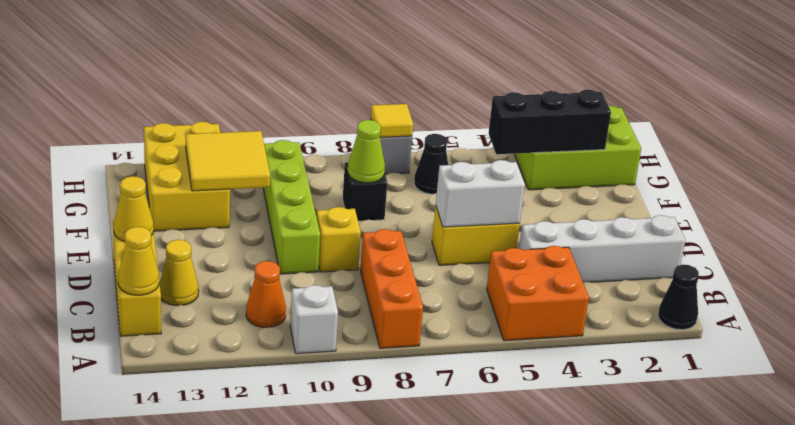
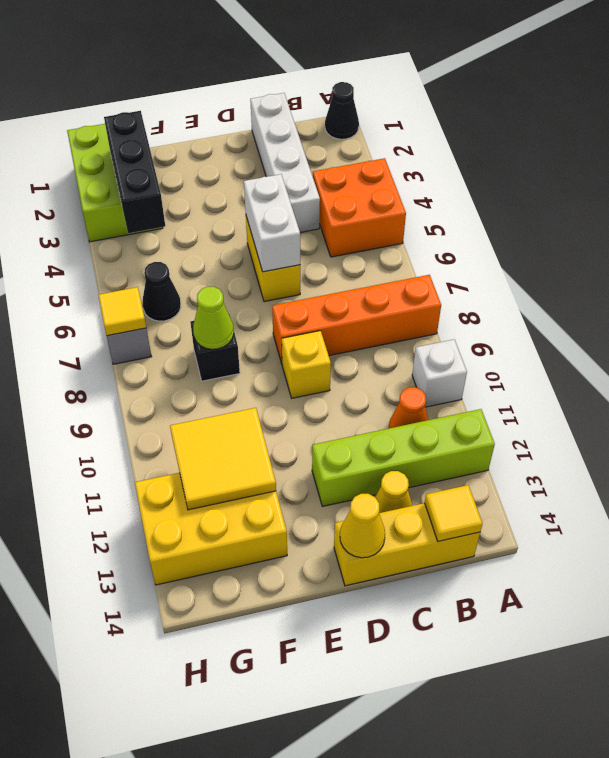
orange brick A8:C8 level 1 -> orange brick A8:D8 level 1
yellow cone B14 level 2 -> yellow tile B14 level 2
lime brick D10:G10 level 1 -> lime brick A12:D12 level 1

